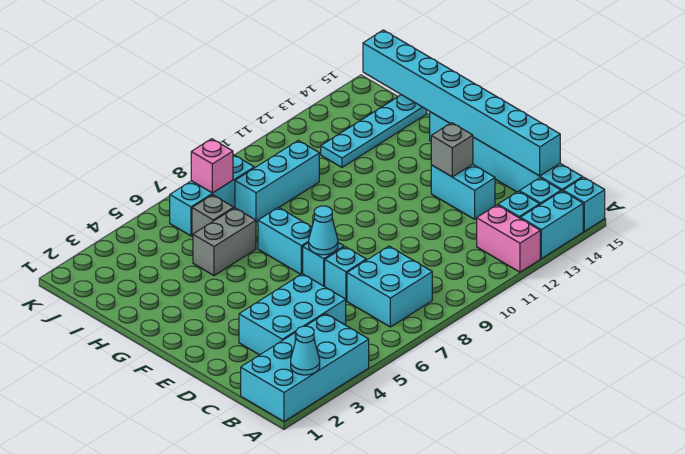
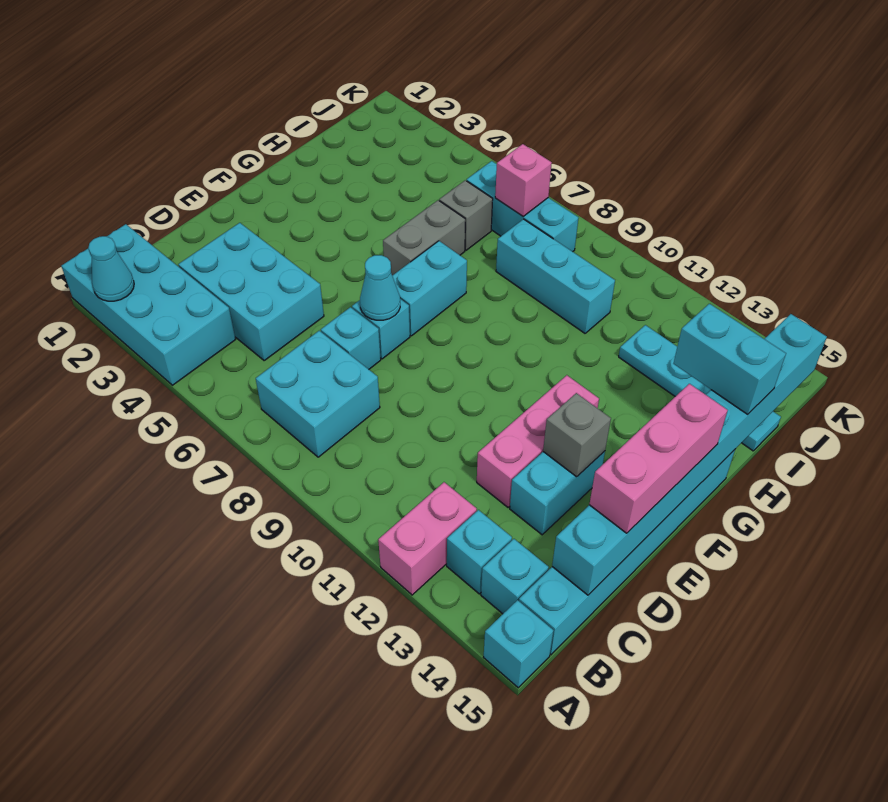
cyan brick A13:A14 level 1 -> cyan brick H14:H15 level 3
none -> pink brick D12:F12 level 1
none -> pink brick D15:F15 level 3
grey brick H5:H6 level 1 -> grey brick G6:H6 level 1

